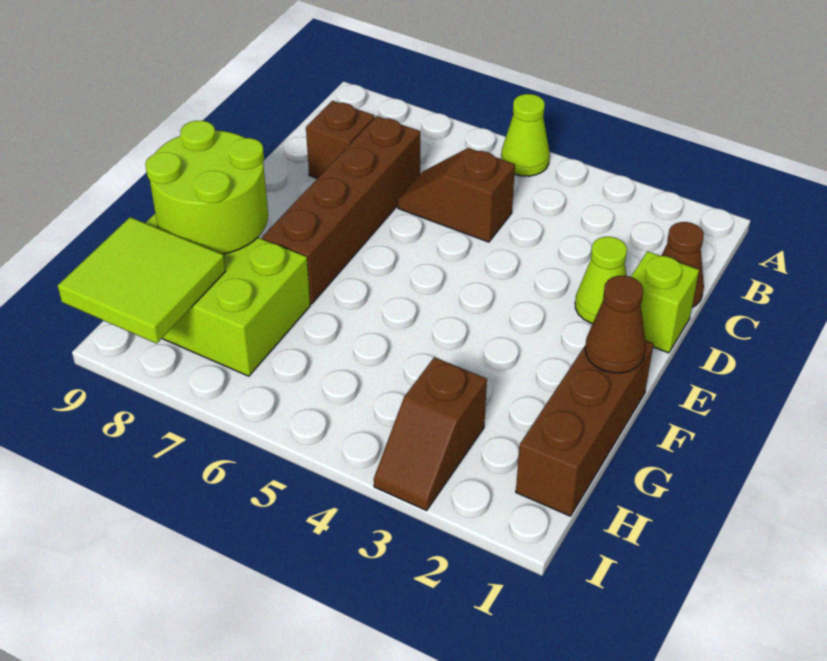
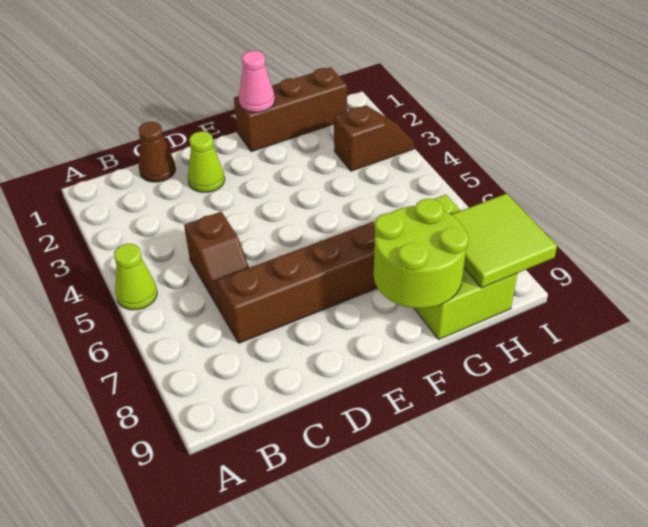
brown brick C8 level 1 -> none
lime brick D1 level 1 -> none
brown cone F1 level 2 -> pink cone F1 level 2

